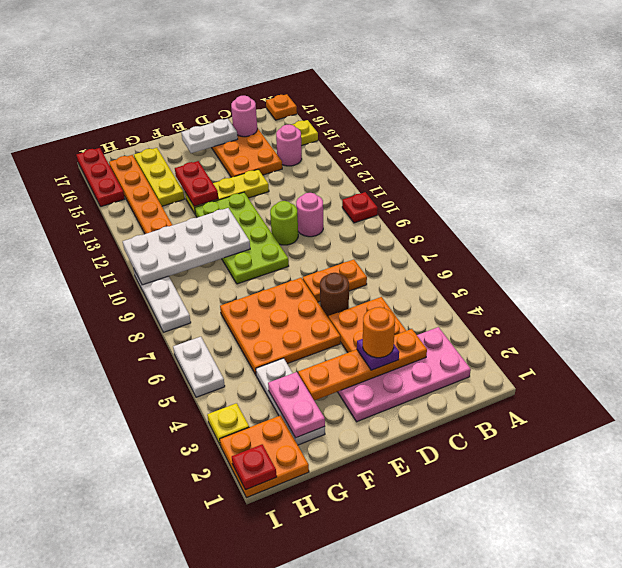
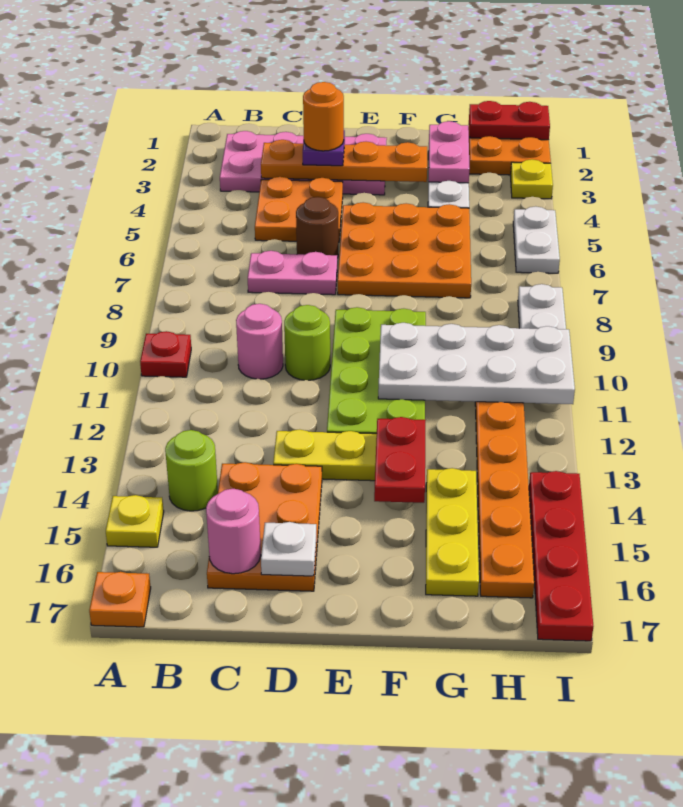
pink round brick B14 level 1 -> lime round brick B14 level 1
orange plate C7:D7 level 1 -> pink plate C7:D7 level 1
white plate D16:E16 level 2 -> white plate D16 level 2
red plate I1 level 2 -> red plate H1:I1 level 2
red plate I15:I17 level 1 -> red plate I14:I17 level 1

